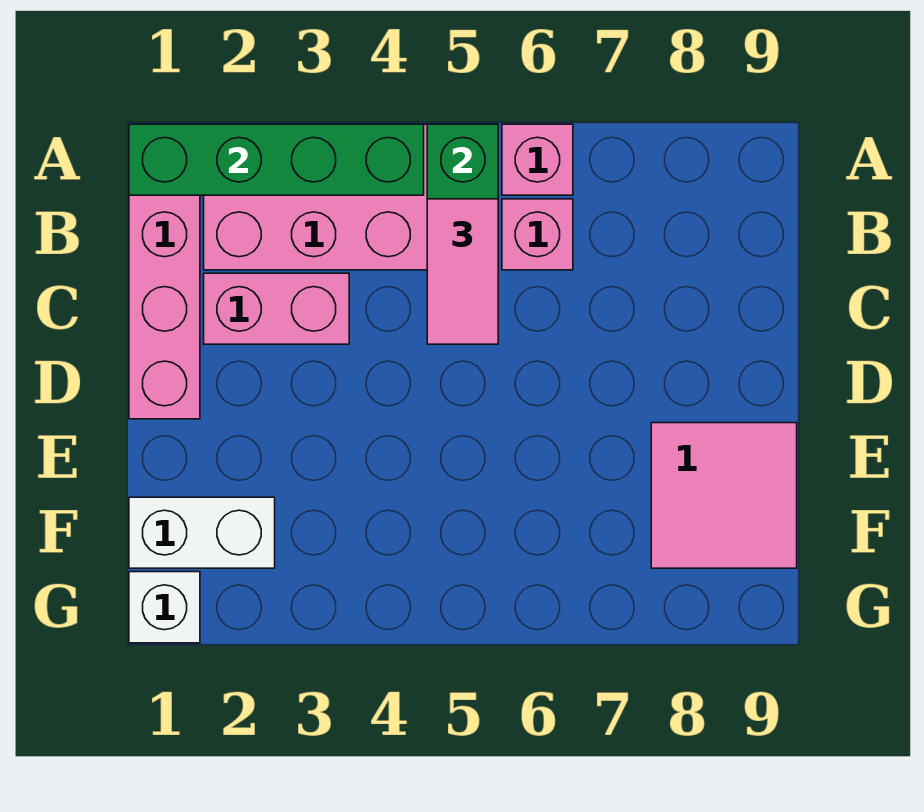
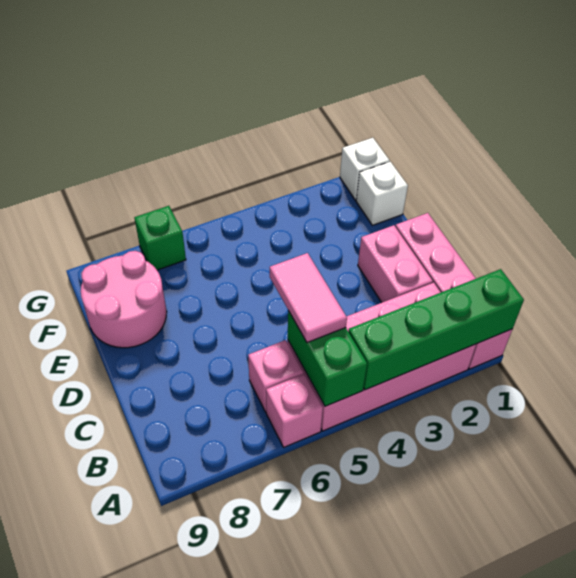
pink brick C2:C3 level 1 -> pink brick C2:D2 level 1
pink tile E8:F9 level 1 -> pink round brick E8:F9 level 1
white brick F1:F2 level 1 -> white brick F1 level 1
none -> green brick G7 level 1

